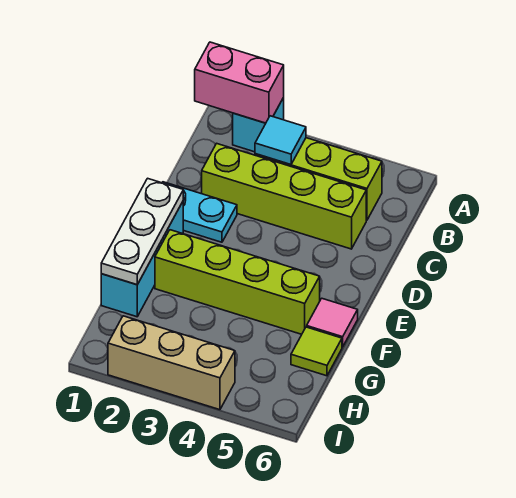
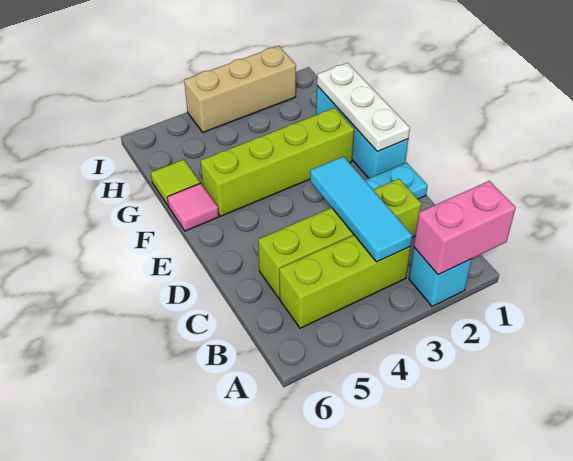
cyan tile B3 level 2 -> cyan tile B3:D3 level 2

